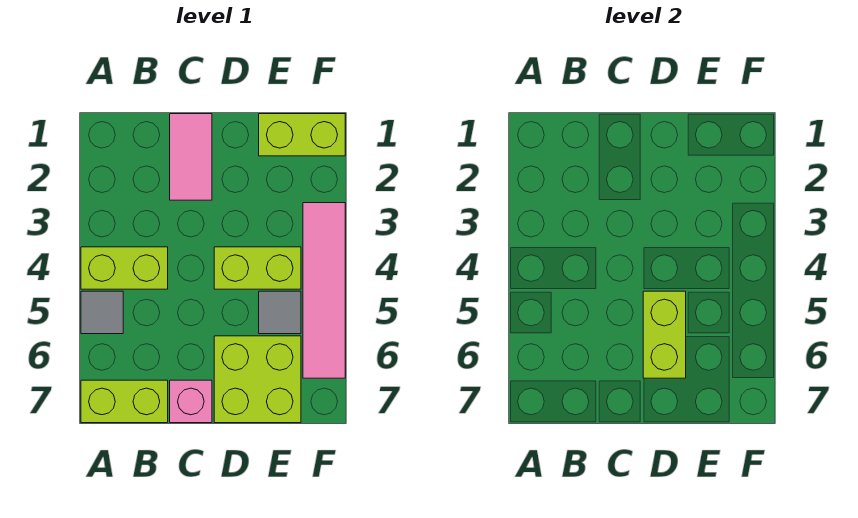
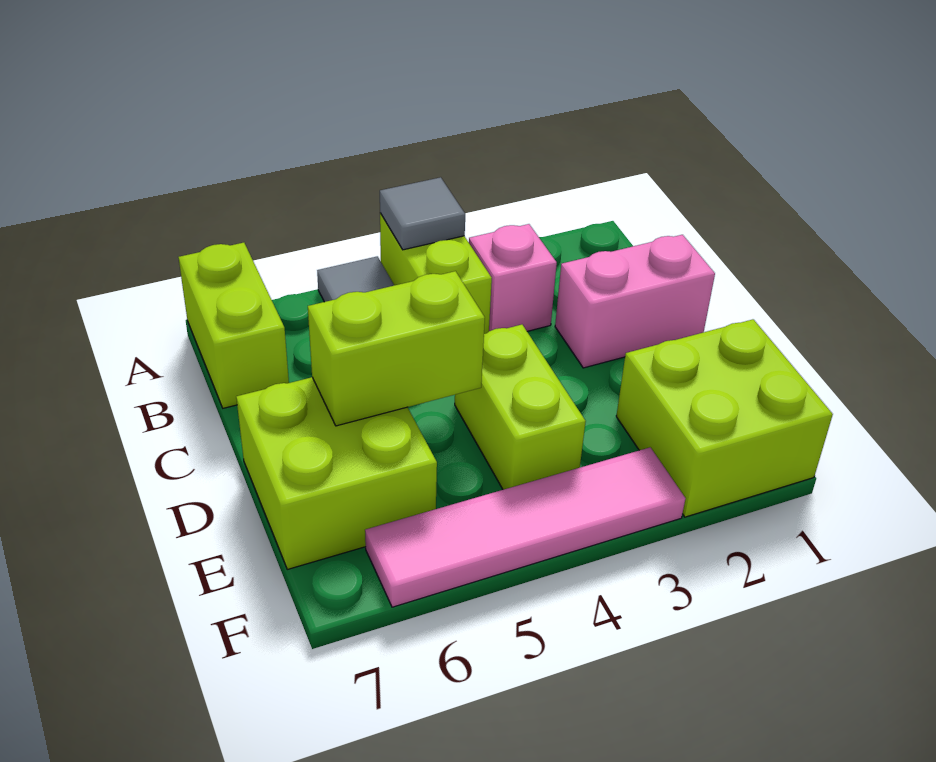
pink tile C1:C2 level 1 -> pink brick C1:C2 level 1
pink brick C7 level 1 -> pink brick B3 level 1
lime brick E1:F1 level 1 -> lime brick E1:F2 level 1
grey tile E5 level 1 -> grey tile A4 level 2

